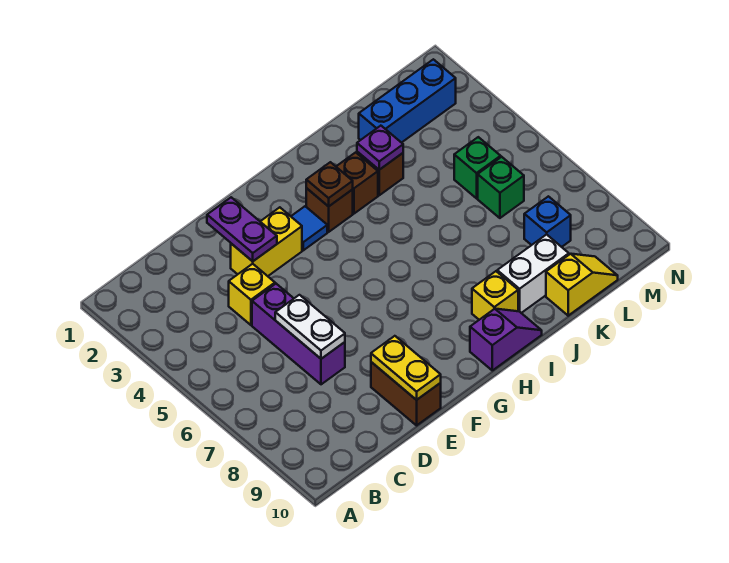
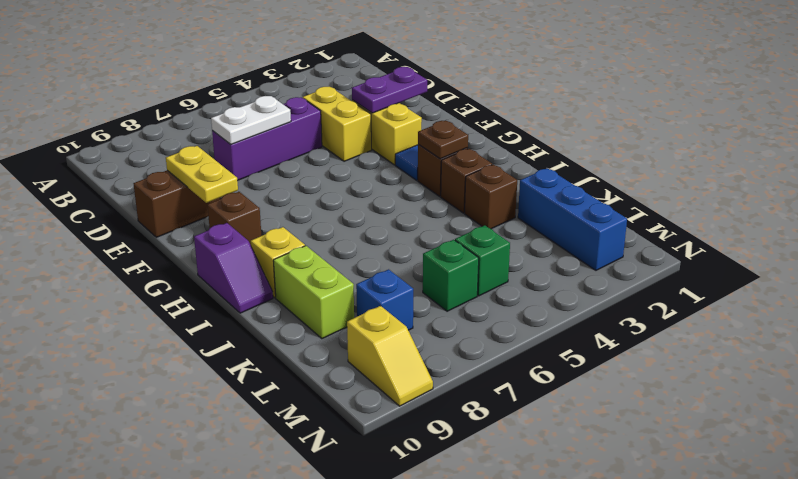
yellow brick D4 level 1 -> yellow brick D4:E4 level 1
yellow plate E9:E10 level 2 -> yellow plate E9:F9 level 2
none -> brown brick G9 level 1
purple plate J3 level 2 -> none
white brick J9:K9 level 1 -> lime brick J9:K9 level 1
yellow slope K10:L10 level 1 top K -> yellow slope M9:N9 level 1 top M

